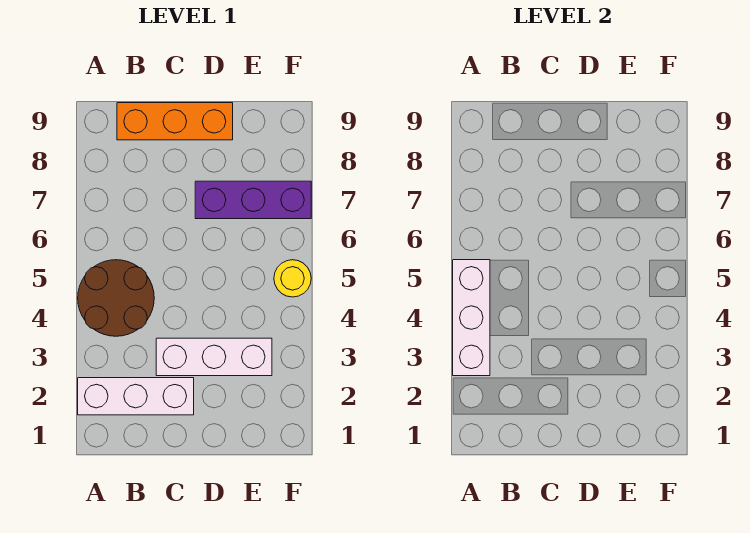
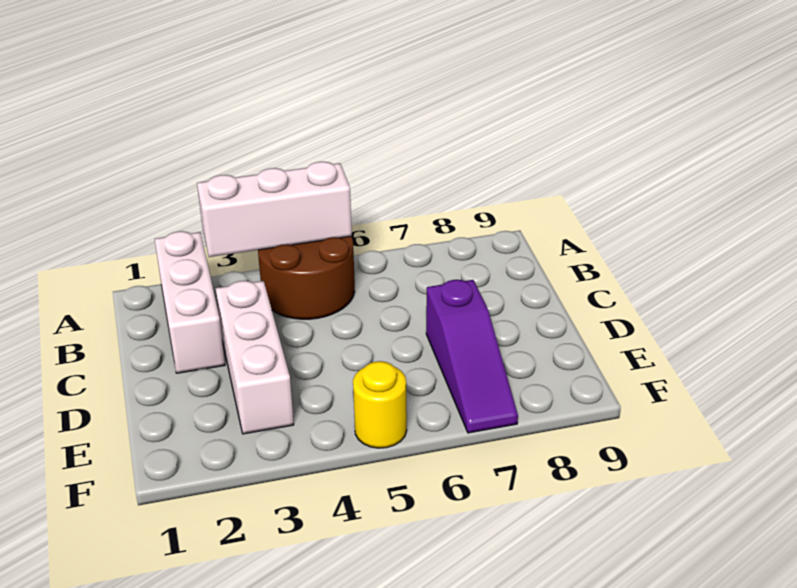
orange brick B9:D9 level 1 -> none
purple brick D7:F7 level 1 -> purple slope D7:F7 level 1 top D

